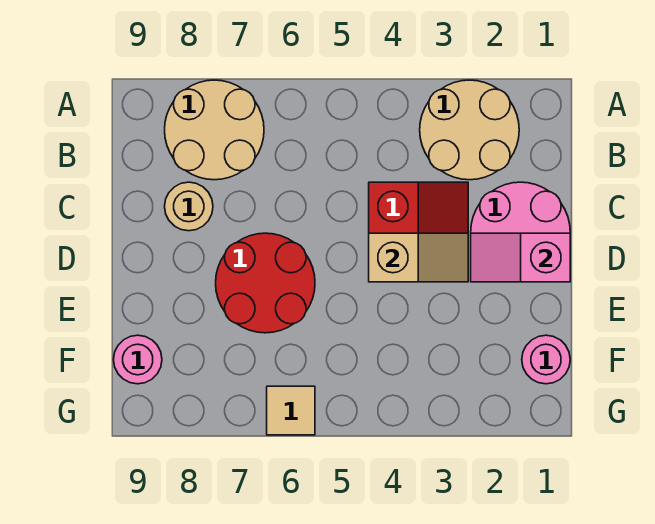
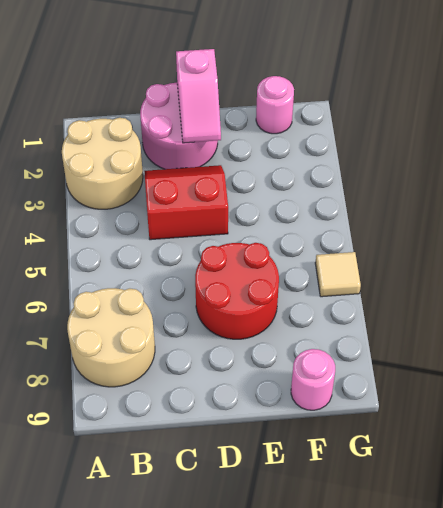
tan round brick C8 level 1 -> none
tan slope D3:D4 level 2 top 4 -> none

